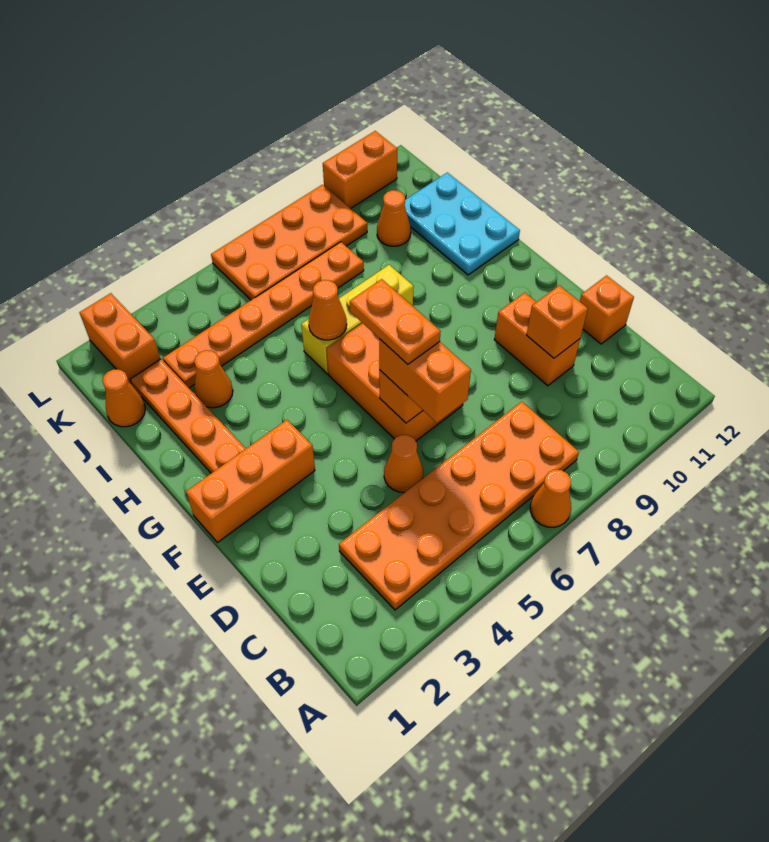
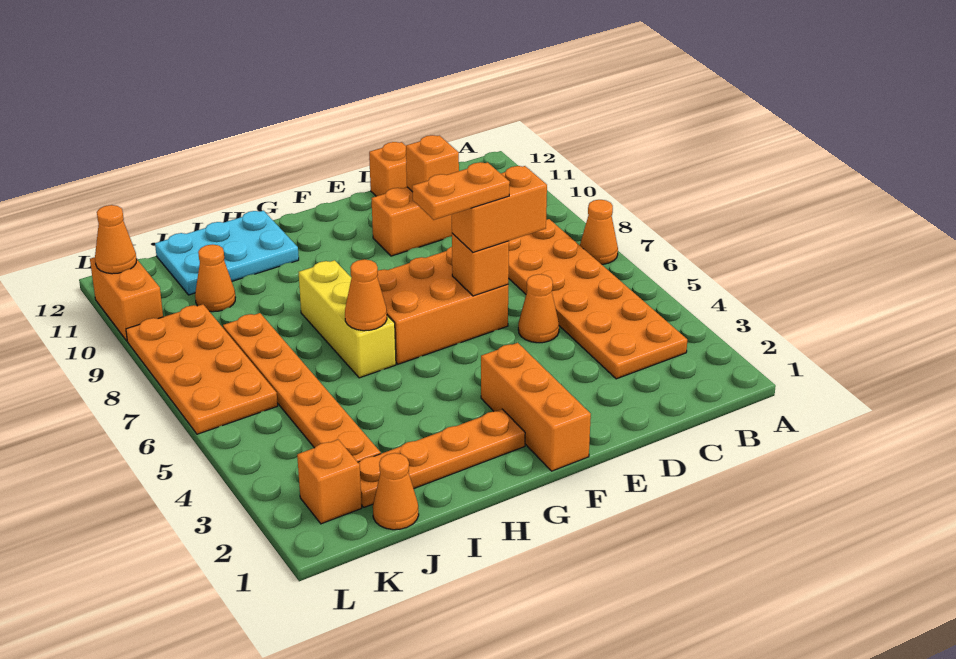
orange cone I3 level 1 -> orange cone L11 level 2
orange brick K2:L2 level 1 -> orange brick K2 level 1

